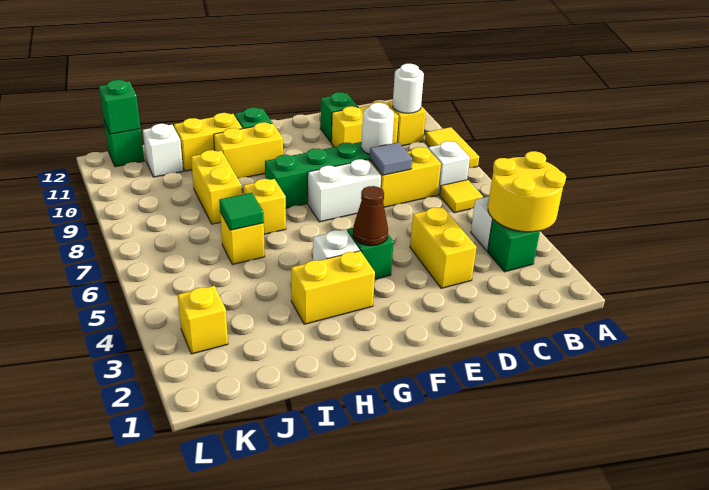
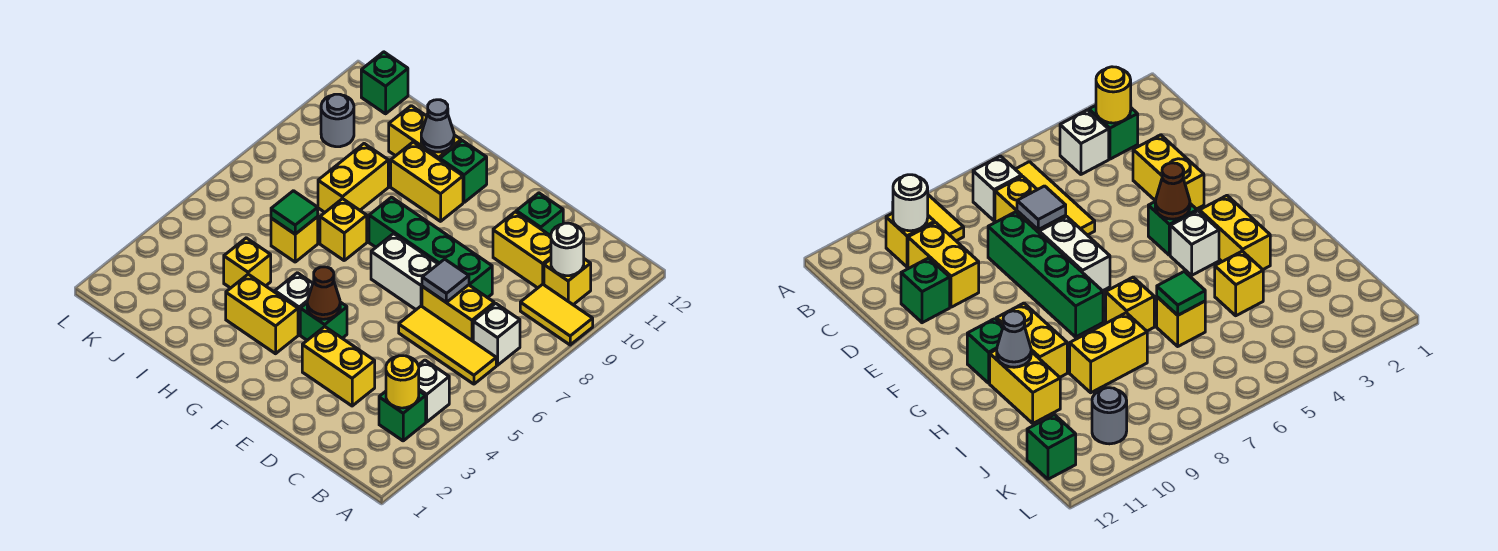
yellow round brick A3:B4 level 2 -> yellow round brick B3 level 2
yellow tile A8:A9 level 1 -> yellow tile A9:B9 level 1
yellow tile B6 level 1 -> yellow tile B6:D6 level 1
yellow brick D3:D4 level 1 -> yellow brick D3:E3 level 1
white round brick D8 level 2 -> none
none -> grey cone H11 level 2
white brick J11 level 1 -> none
yellow brick K3 level 1 -> yellow brick I4 level 1
none -> grey round brick K10 level 1
green brick K12 level 2 -> none

